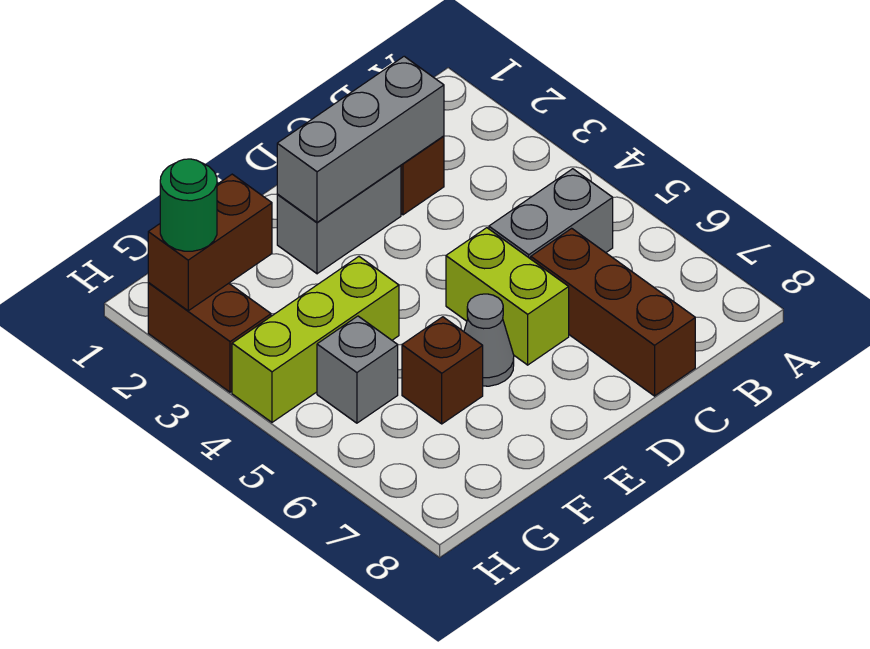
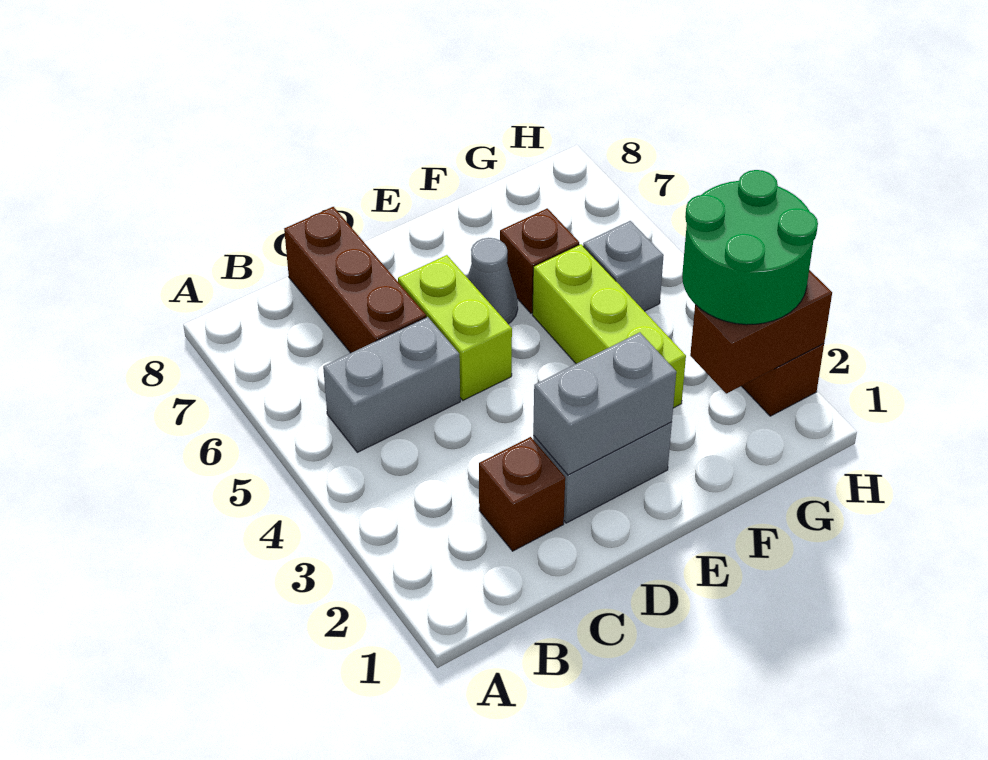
grey brick C2:E2 level 2 -> grey brick D2:E2 level 2
lime brick F4:H4 level 1 -> lime brick F3:F5 level 1
green round brick H2 level 3 -> green round brick G2:H3 level 3

